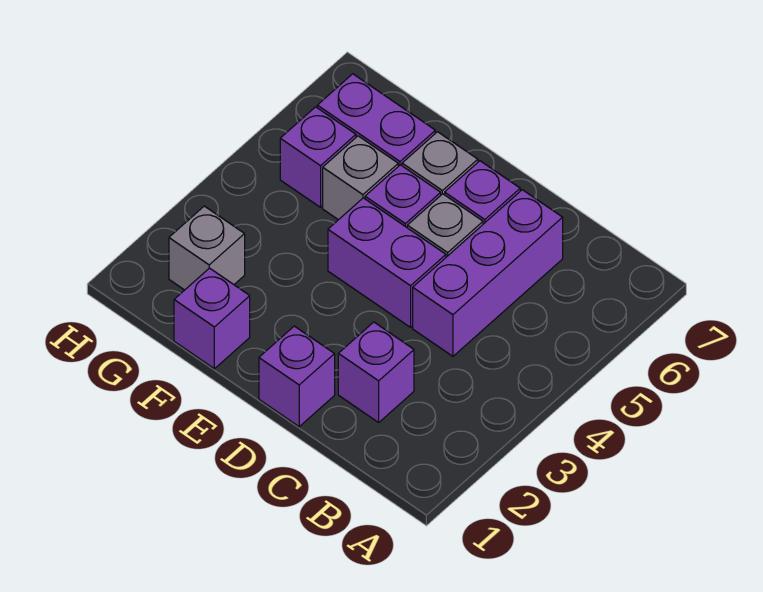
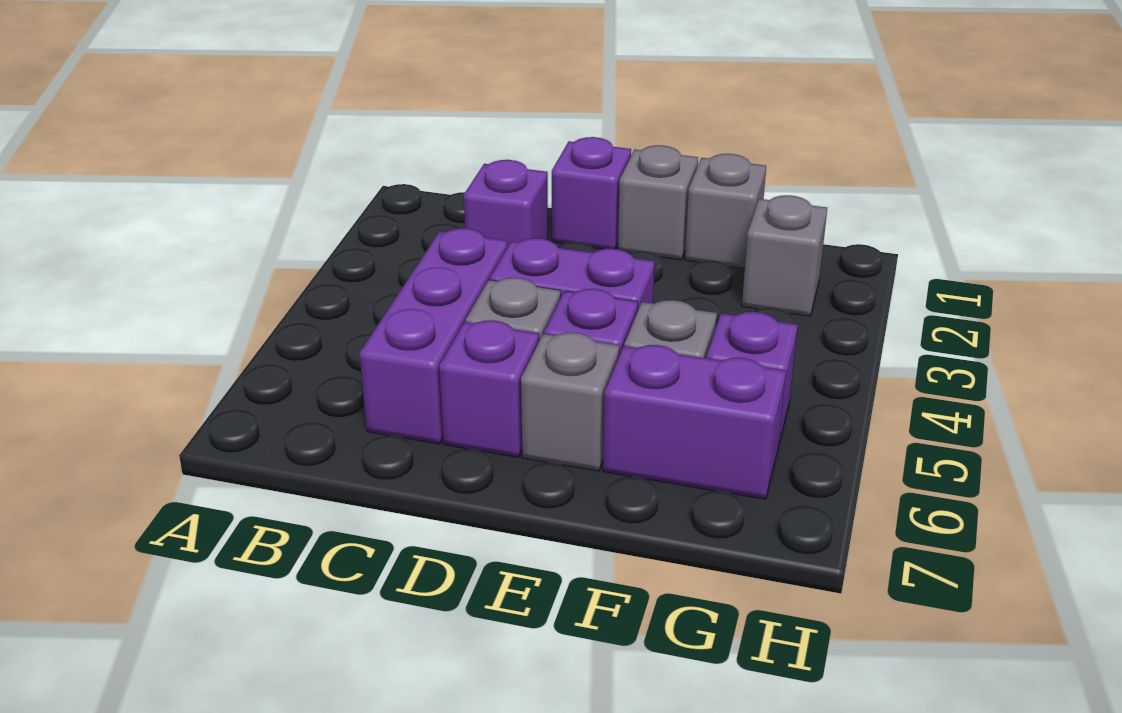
none -> grey brick E1 level 1
purple brick F1 level 1 -> grey brick F1 level 1

